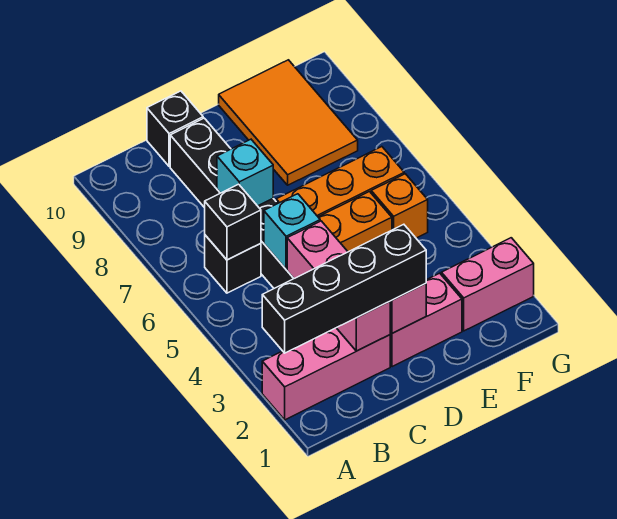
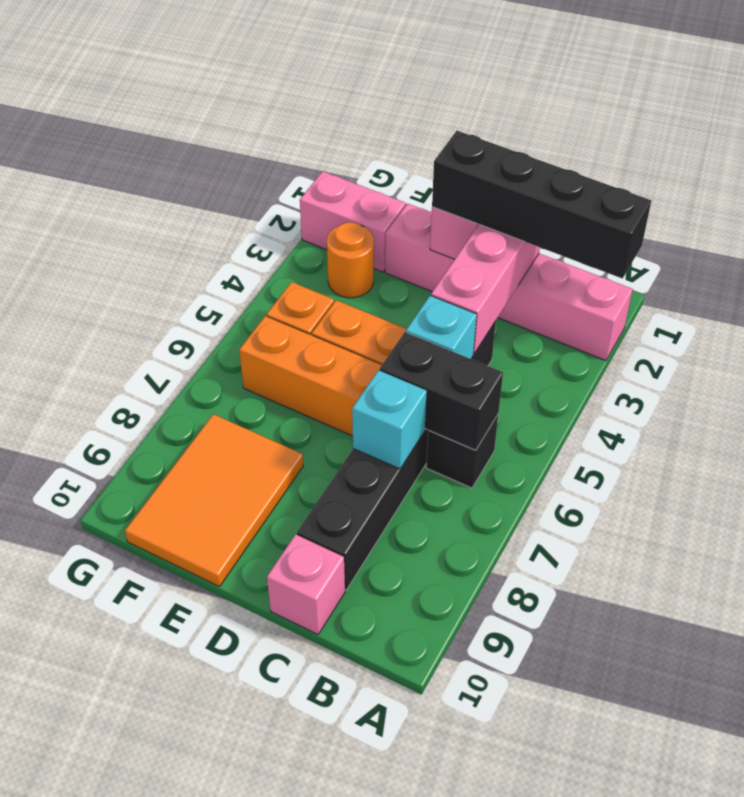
black brick B6 level 2 -> black brick B6:C6 level 2
black brick C10 level 1 -> pink brick C10 level 1
none -> orange round brick F3 level 1

